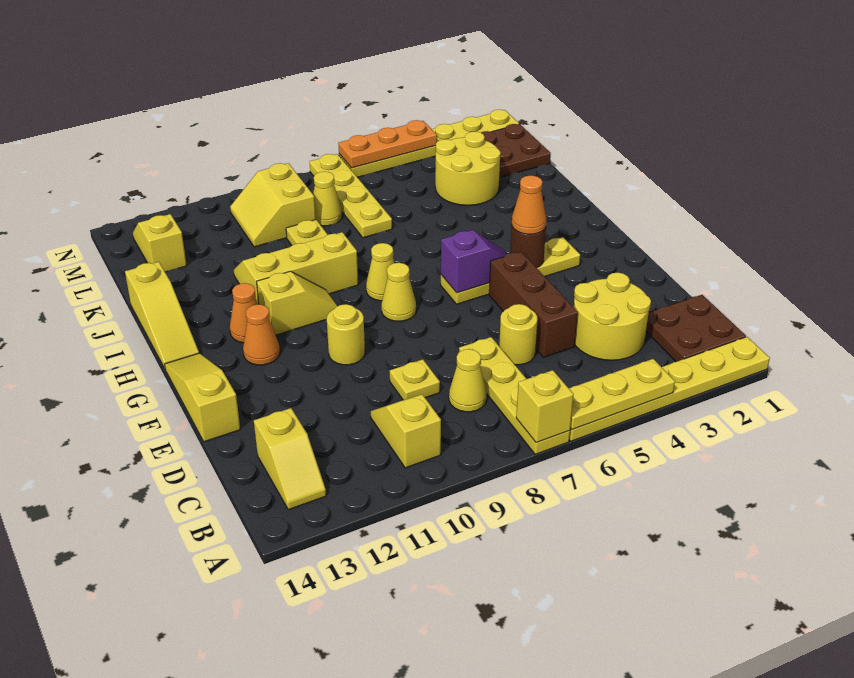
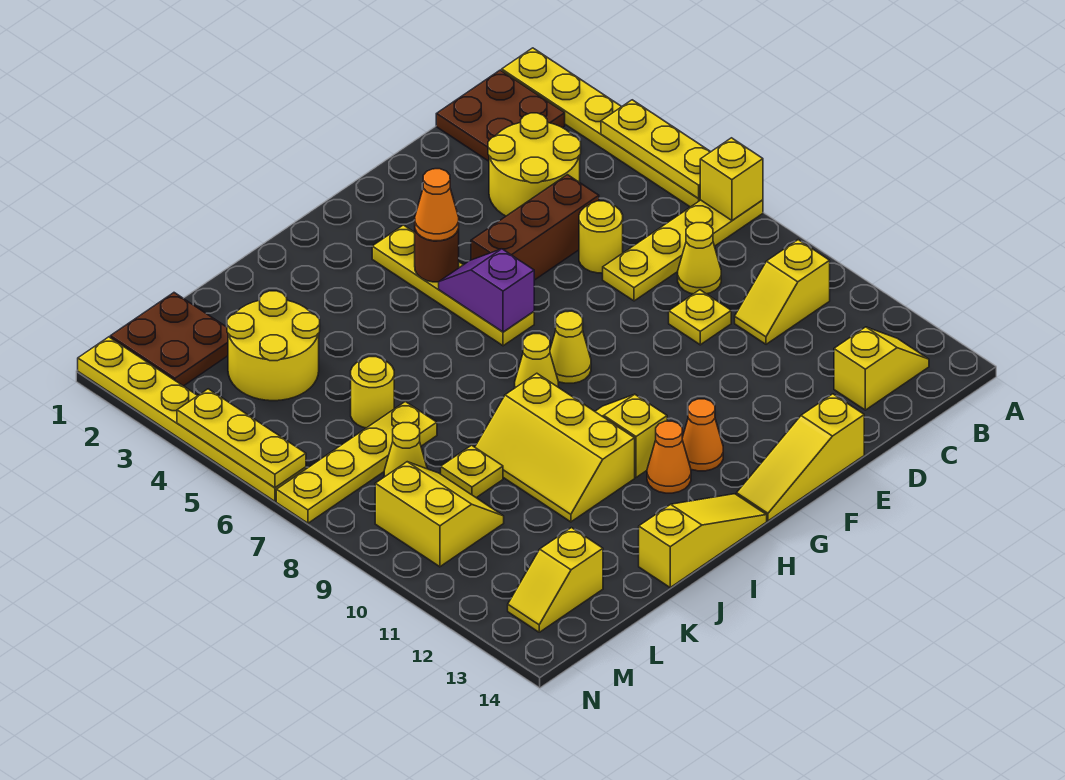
yellow round brick F10 level 1 -> yellow round brick K6 level 1
yellow slope L9:M10 level 1 top 9 -> yellow slope L9:M10 level 1 top M
orange plate N4:N6 level 2 -> yellow plate N4:N6 level 2

